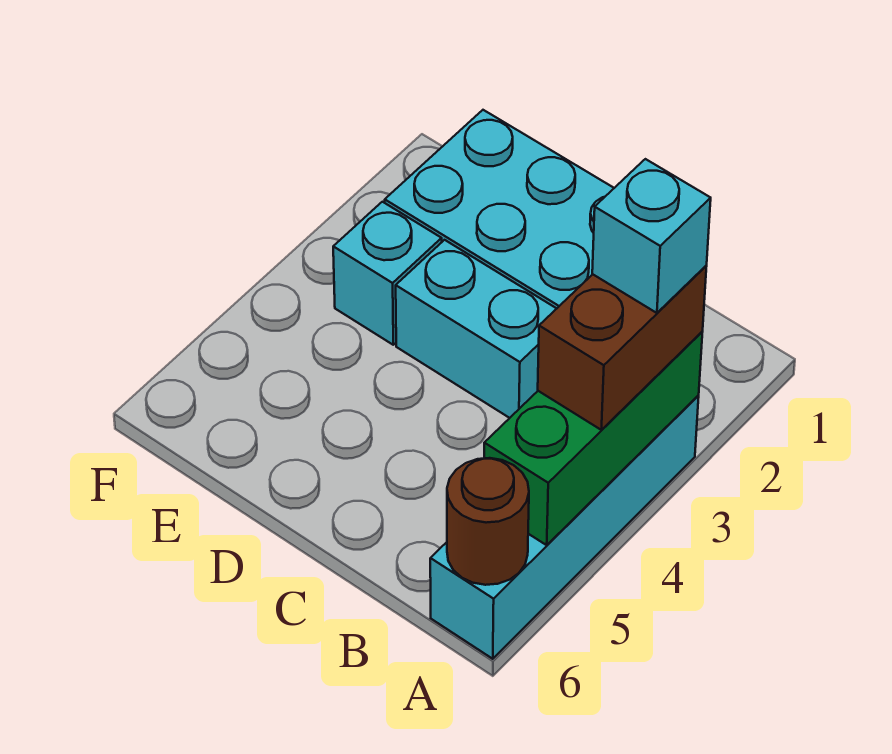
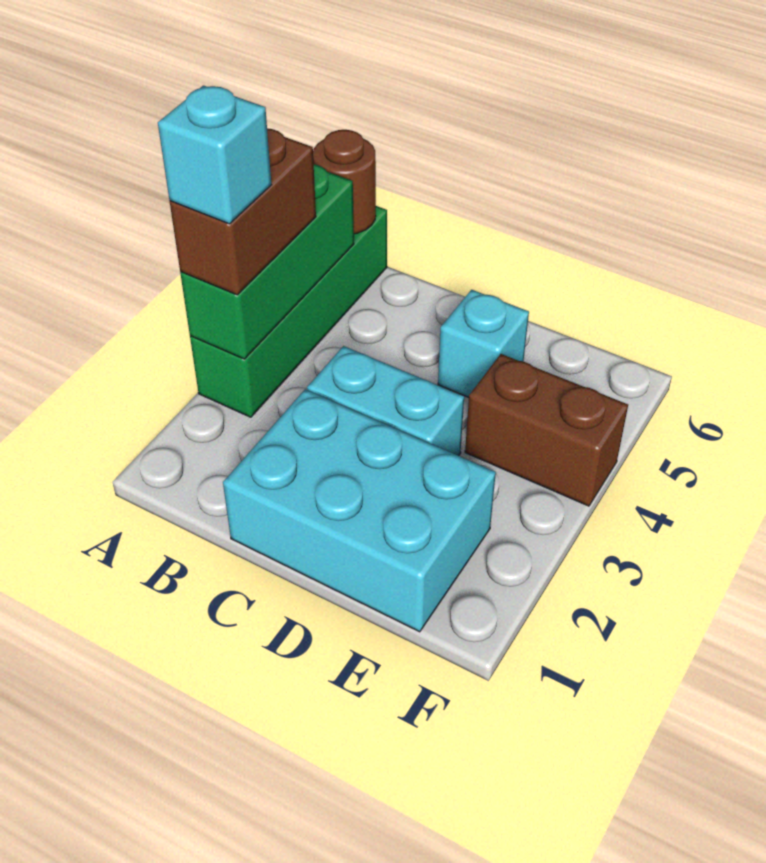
cyan brick A3:A6 level 1 -> green brick A3:A6 level 1
cyan brick E3 level 1 -> cyan brick D5 level 1
none -> brown brick E4:F4 level 1

